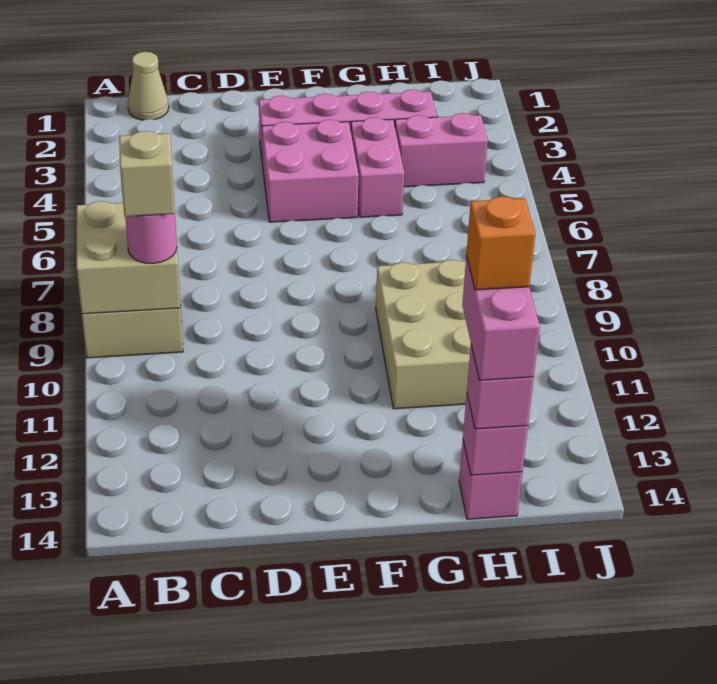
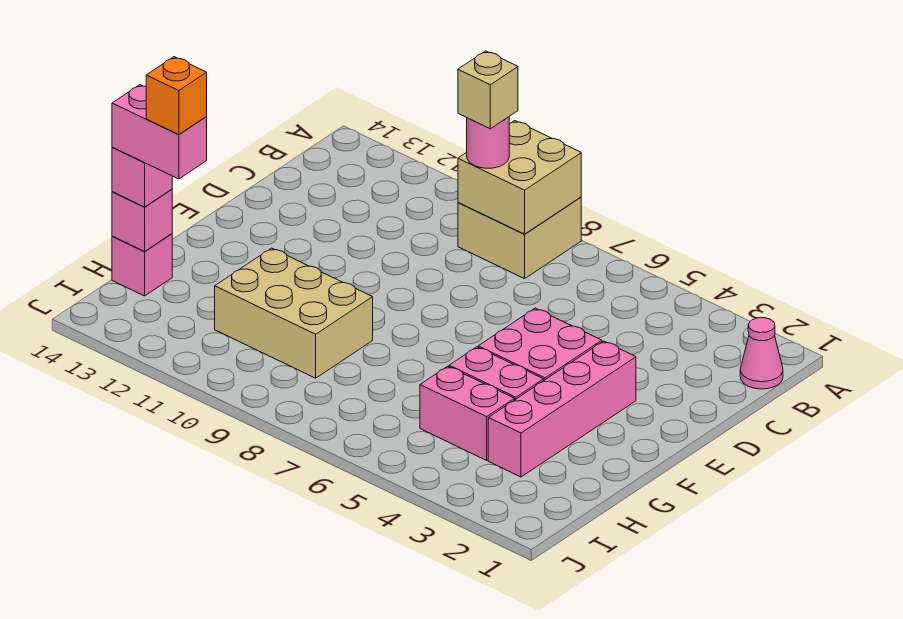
tan cone B1 level 1 -> pink cone B1 level 1
pink brick H4:I4 level 1 -> pink brick H4:H5 level 1

